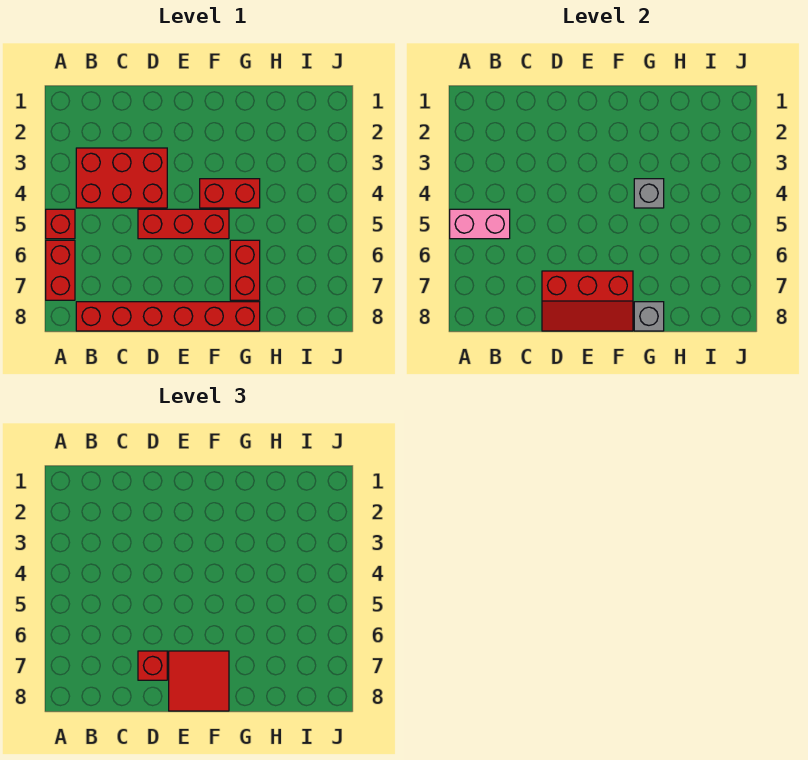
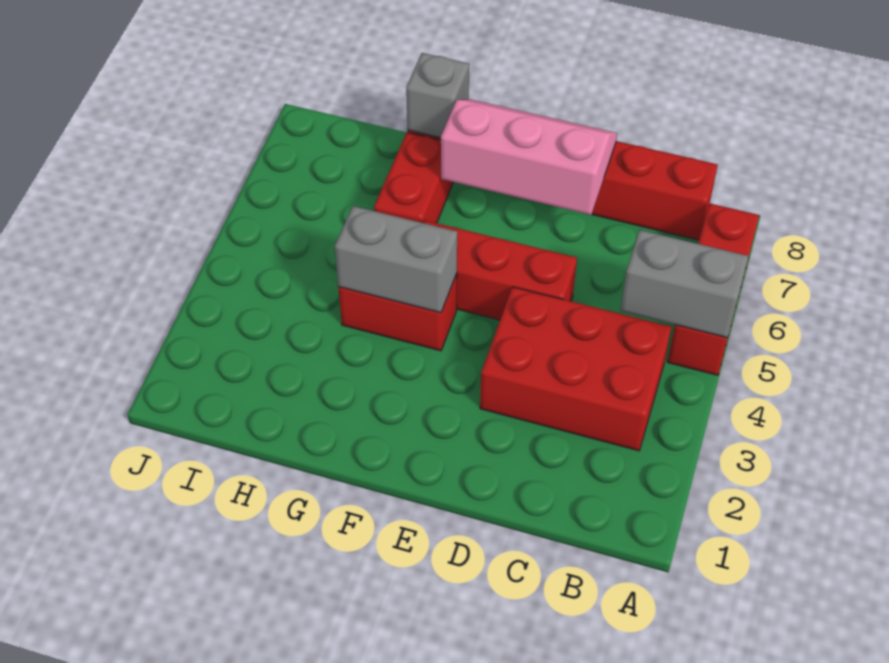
pink brick A5:B5 level 2 -> grey brick A5:B5 level 2
red slope D7:F8 level 2 top 7 -> pink slope D7:F8 level 2 top 7
red brick D7 level 3 -> none
red tile E7:F8 level 3 -> none
grey brick G4 level 2 -> grey brick F4:G4 level 2

